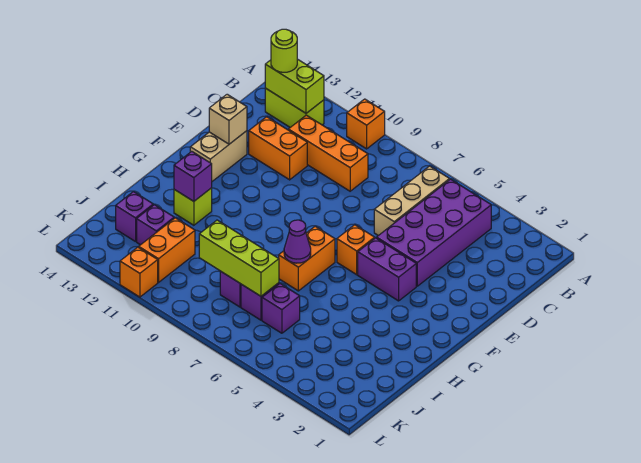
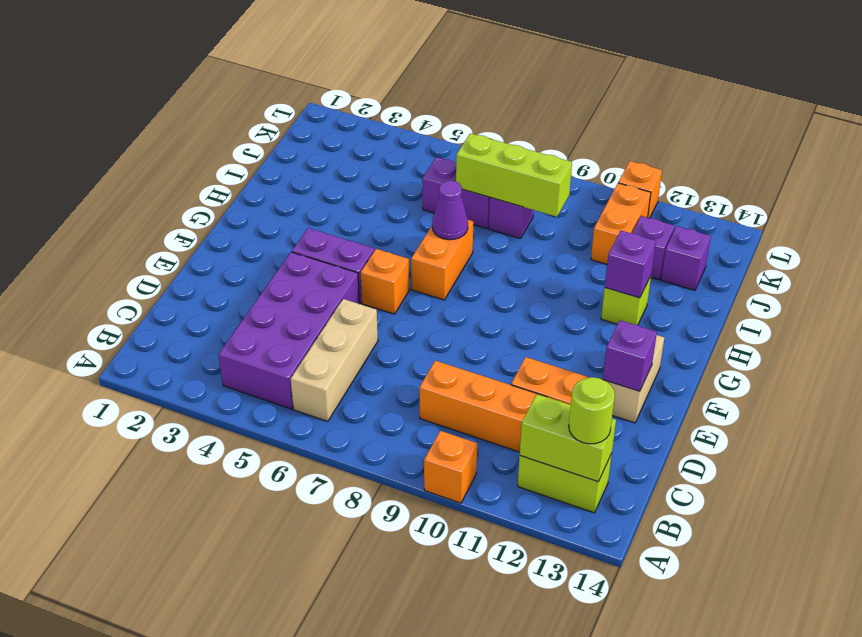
tan brick E13 level 2 -> purple brick E13 level 2

